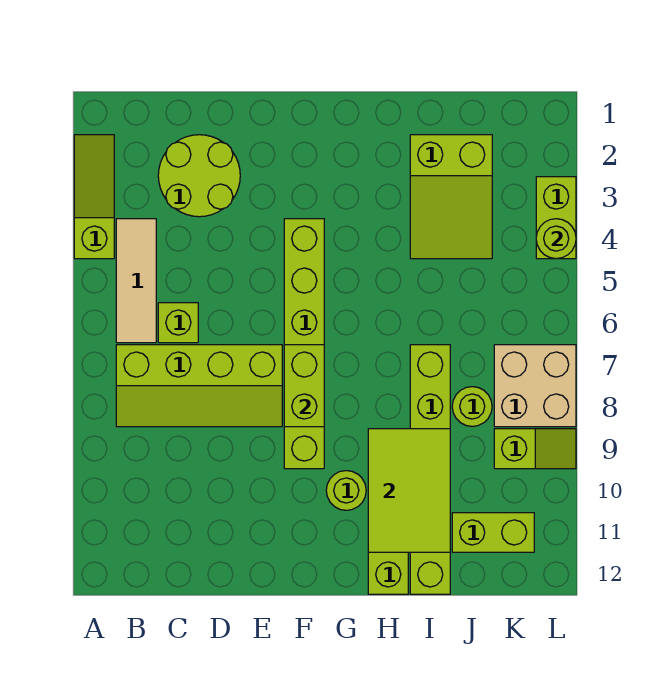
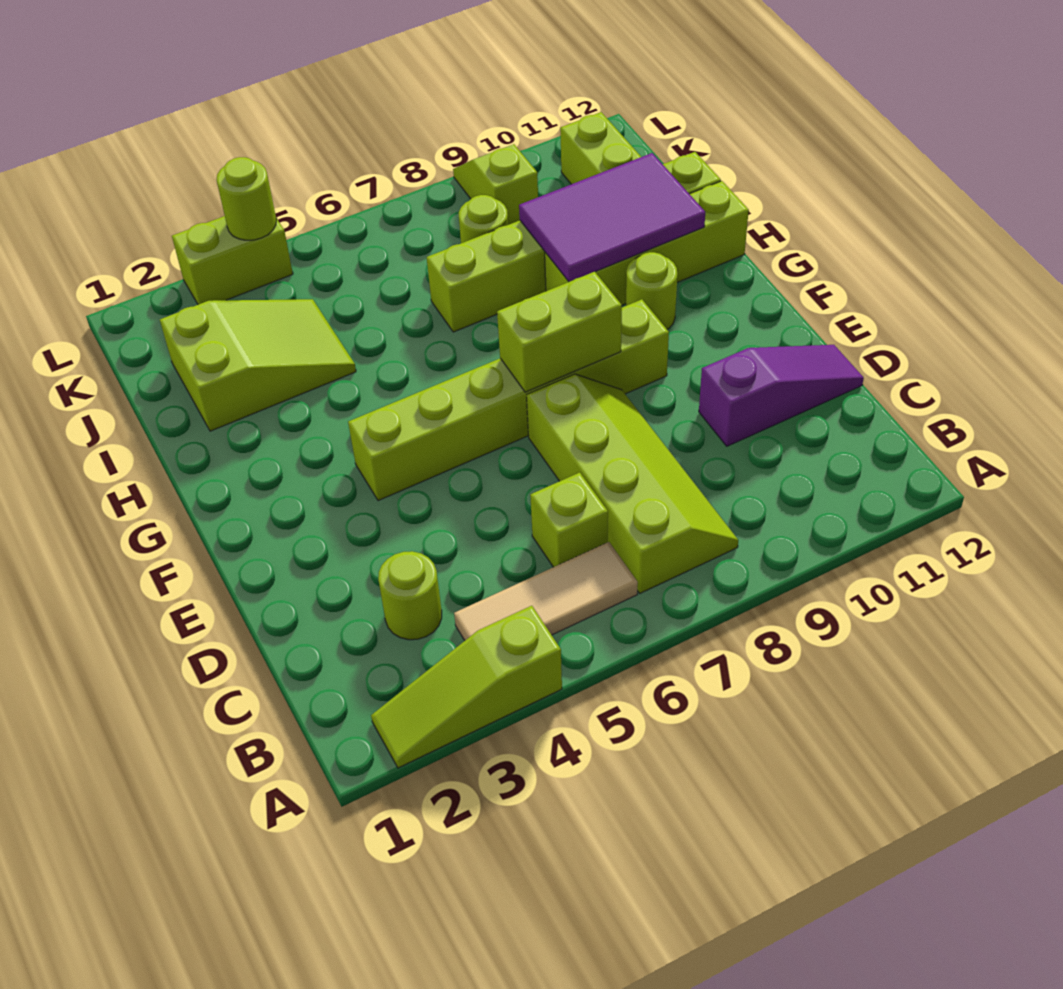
lime round brick C2:D3 level 1 -> lime round brick C3 level 1
none -> purple slope D10:D12 level 1 top 10
lime tile H9:I11 level 2 -> purple tile H9:I11 level 2
tan brick K7:L8 level 1 -> none

